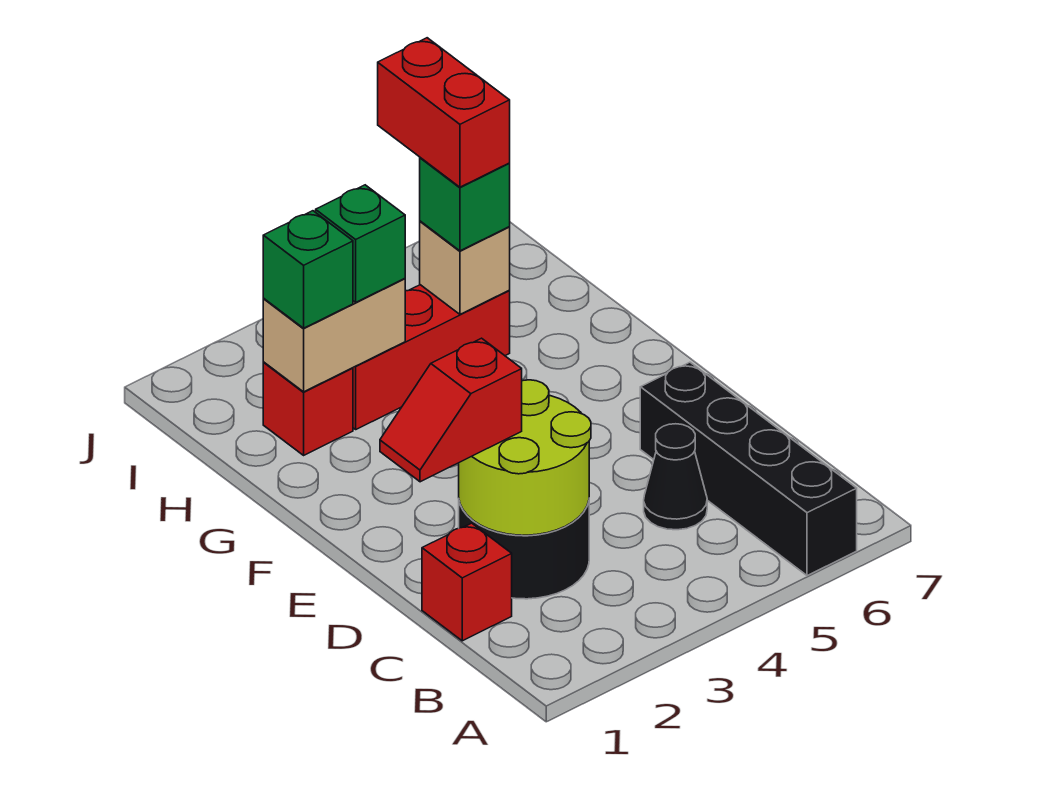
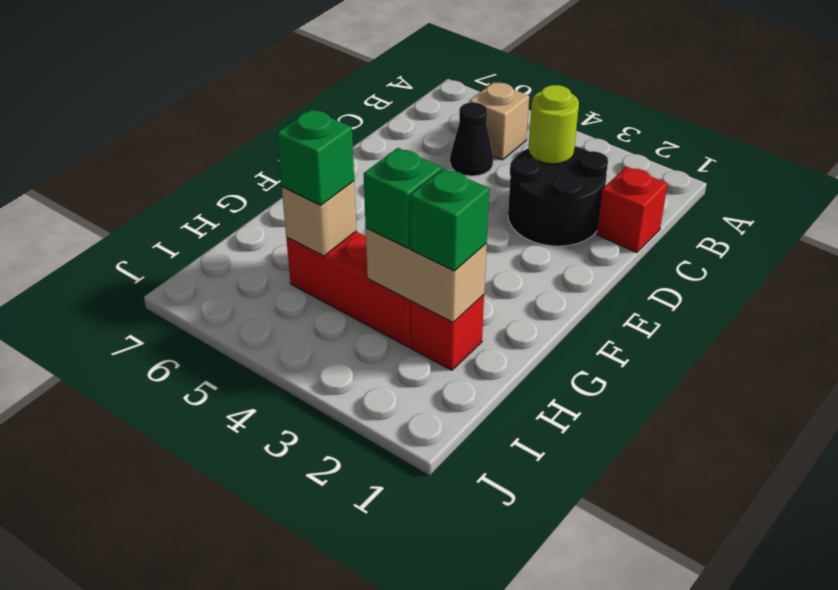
black brick A6:D6 level 1 -> none
none -> tan brick B5 level 1
lime round brick C2:D3 level 2 -> lime round brick C3 level 2
red slope D1:D2 level 3 top 2 -> none
red brick H5:I5 level 4 -> none

